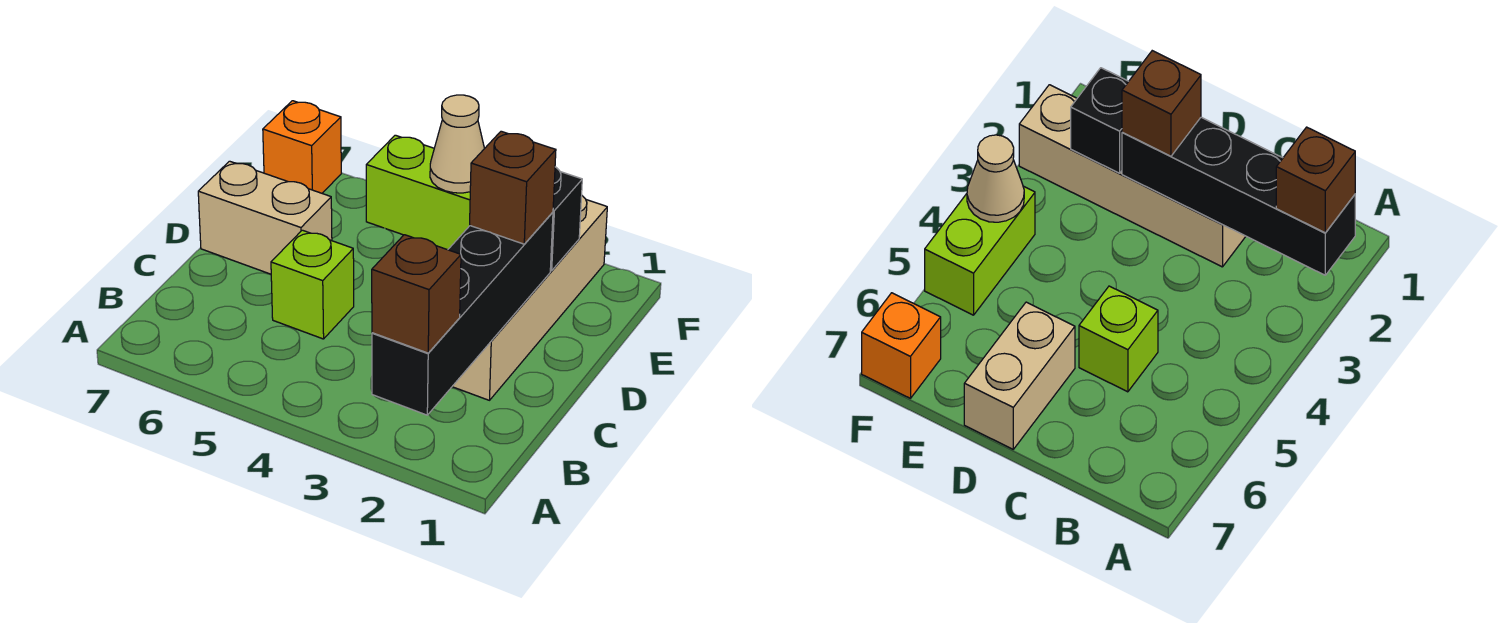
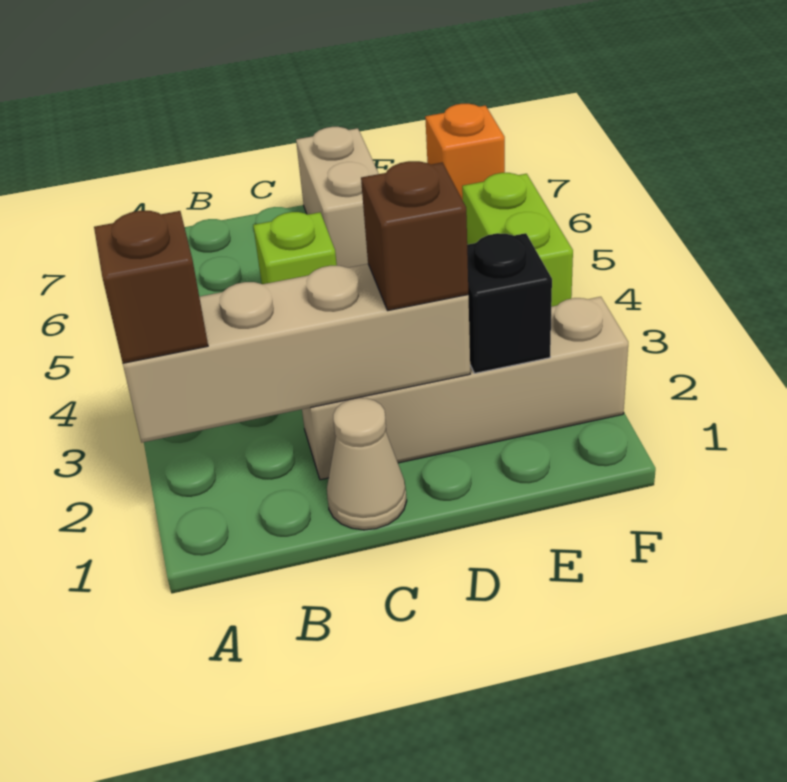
black brick A2:D2 level 2 -> tan brick A2:D2 level 2
tan cone F4 level 2 -> tan cone C1 level 1

